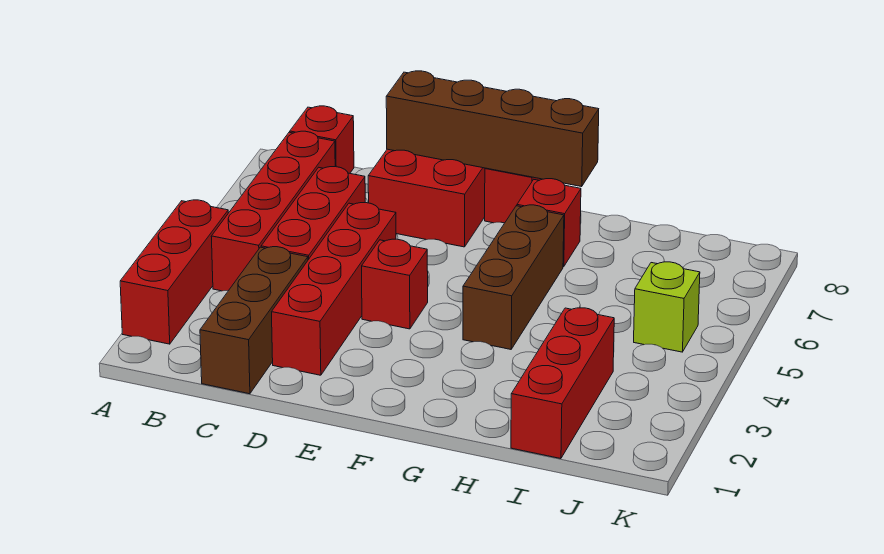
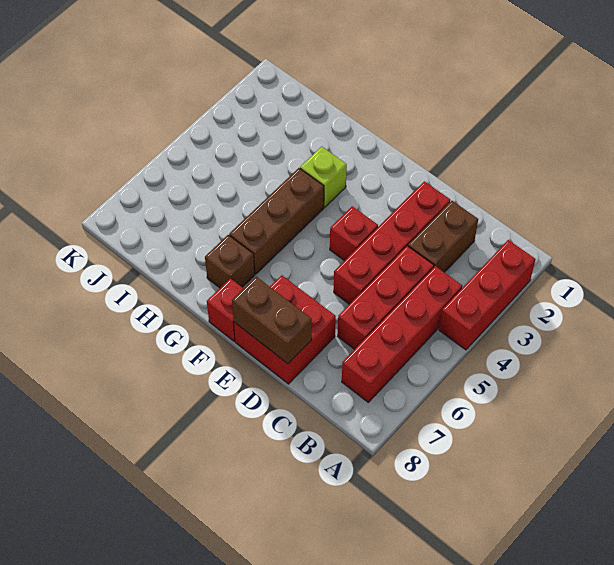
red brick B8 level 1 -> none
brown brick C1:C3 level 1 -> brown brick C2:C3 level 1
brown brick D8:G8 level 2 -> brown brick D8:E8 level 2
red brick G7 level 1 -> brown brick G7 level 1
red brick I1:I3 level 1 -> none
lime brick J5 level 1 -> lime brick G3 level 1

